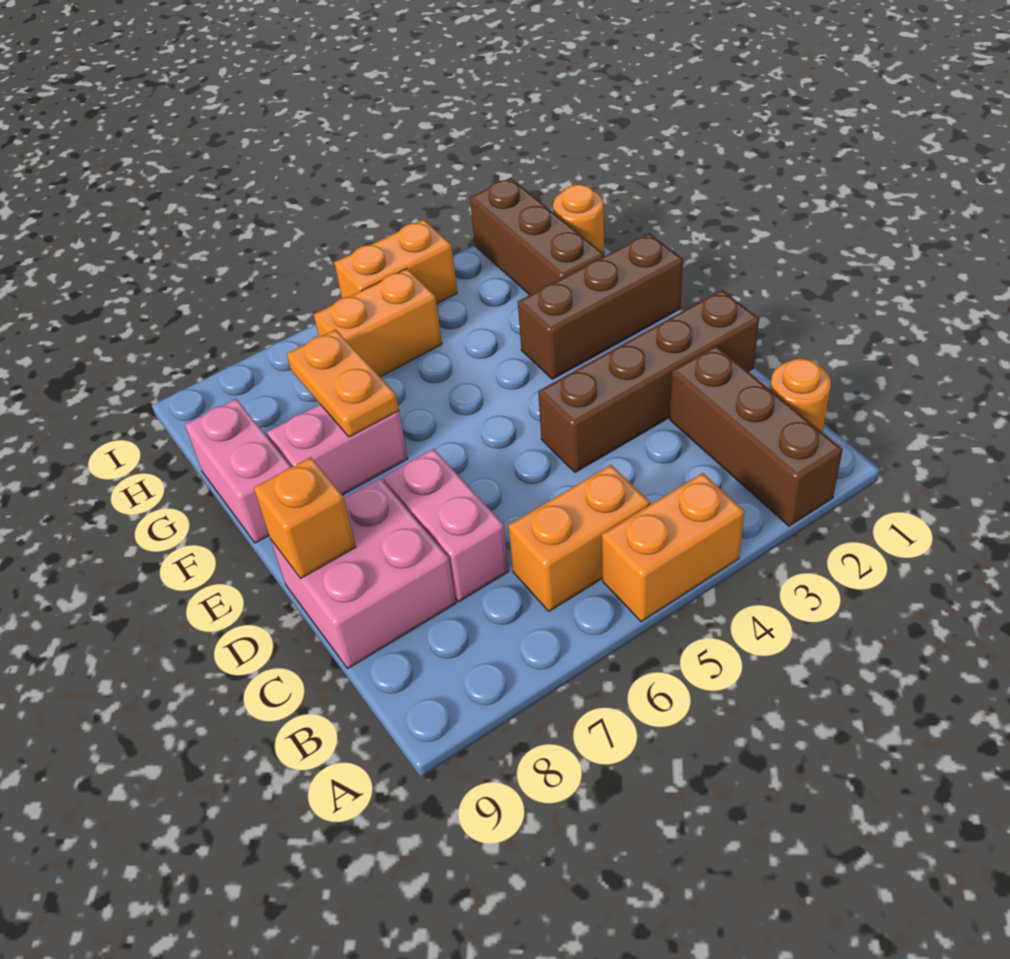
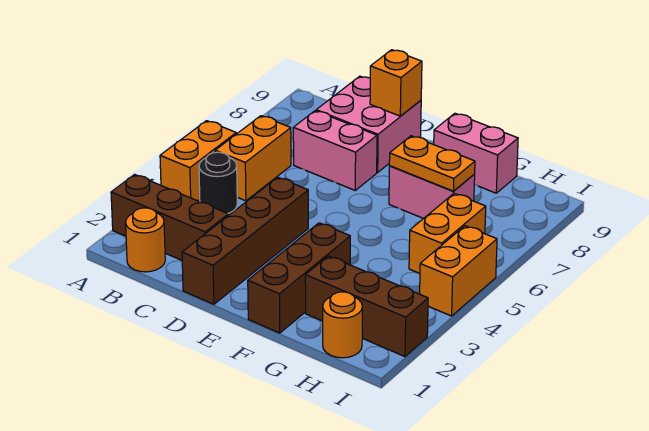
none -> black round brick B4 level 1
pink brick F7:F8 level 1 -> pink brick F7:G7 level 1

